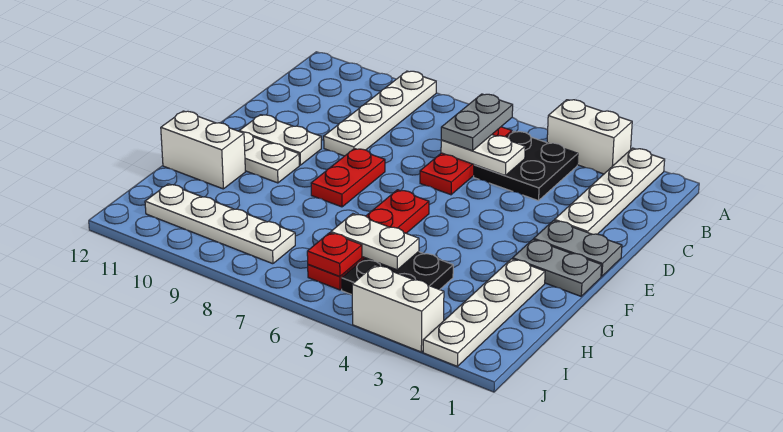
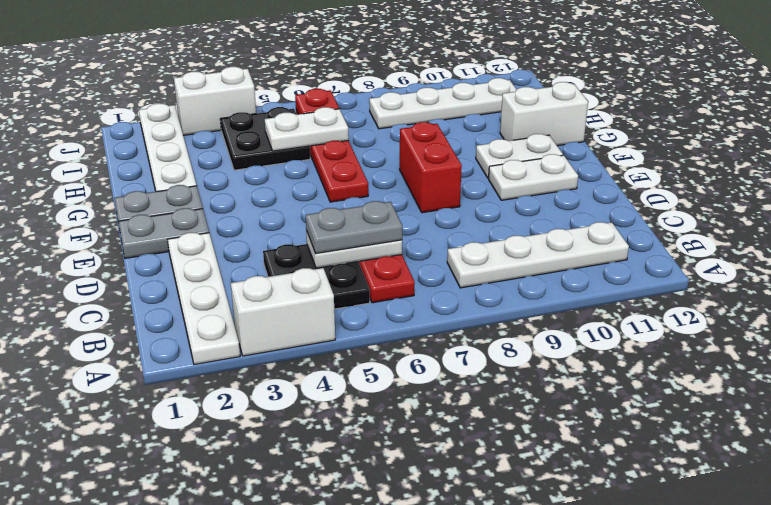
white plate A9:D9 level 1 -> white plate B8:B11 level 1
grey plate B6:C6 level 3 -> grey plate C5:C6 level 3
red plate E8:F8 level 1 -> red brick E8:F8 level 1

